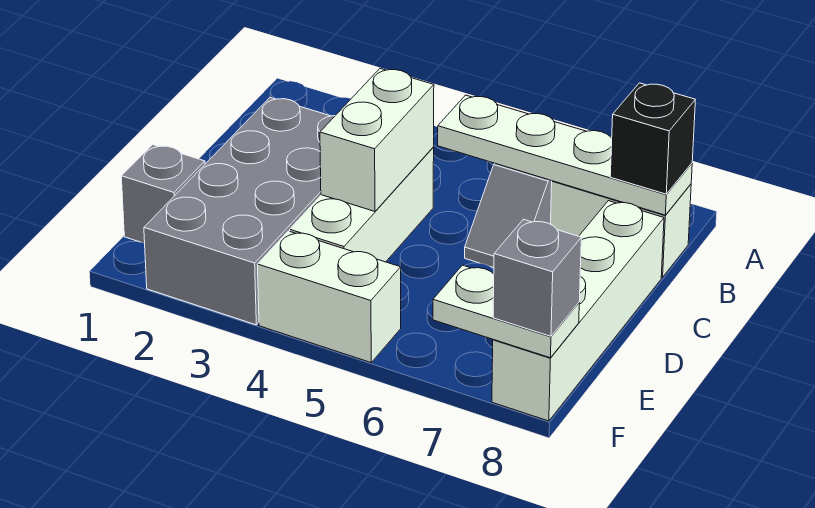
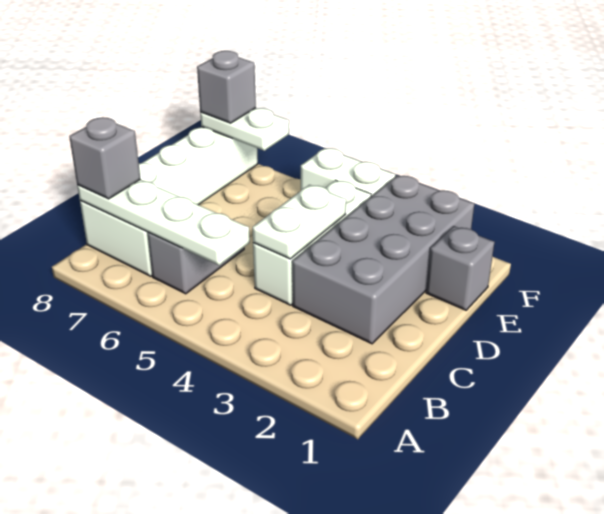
black brick B8 level 3 -> grey brick B8 level 3
white brick C4:D4 level 2 -> white plate C4:D4 level 2

